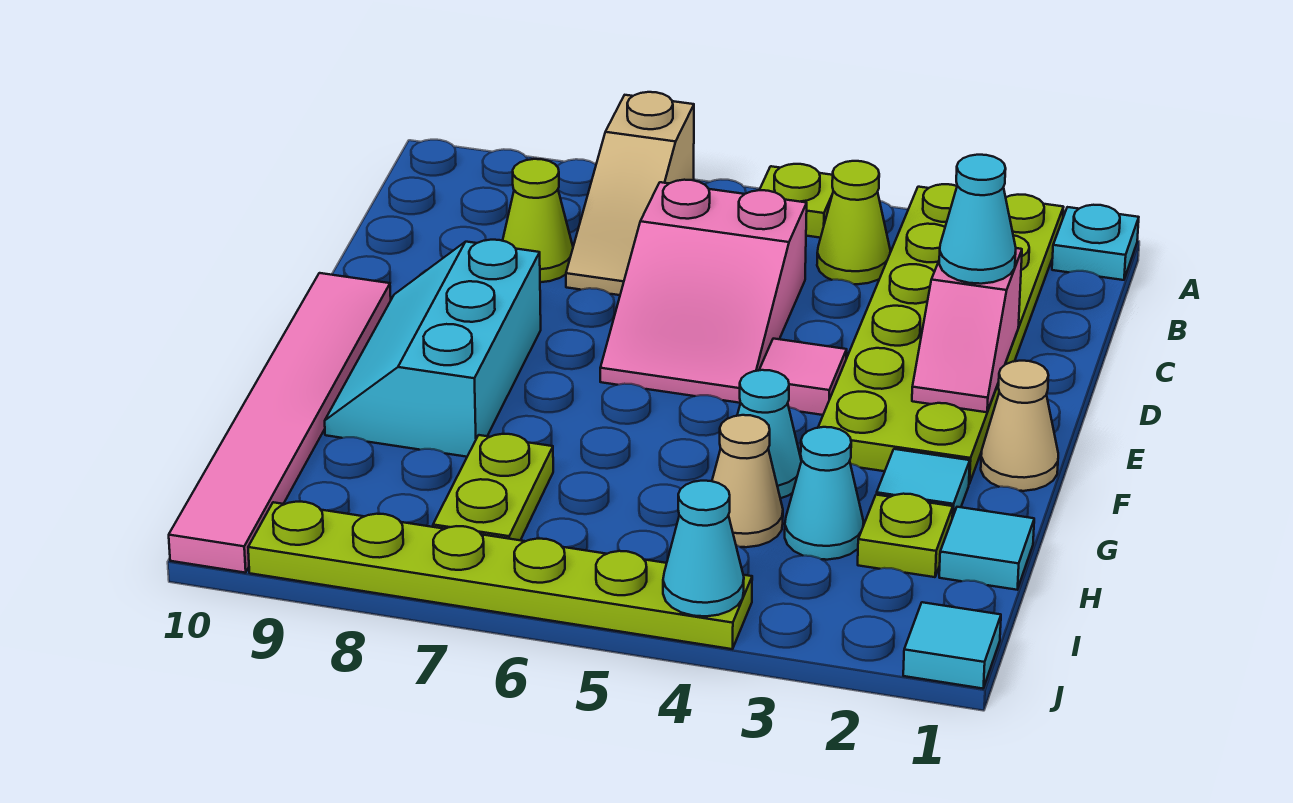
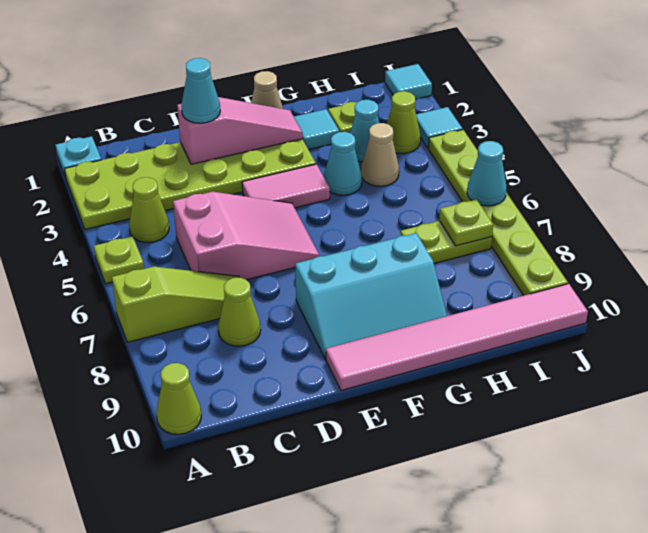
tan slope A7:C7 level 1 top A -> lime slope A7:C7 level 1 top A
none -> lime cone A10 level 1
pink slope D2:E2 level 2 top D -> pink slope D2:F2 level 2 top D
pink tile E4 level 1 -> pink tile E4:F4 level 1
cyan tile H1 level 1 -> cyan tile J3 level 1
none -> lime cone I3 level 1
none -> lime plate I7 level 2
cyan cone J4 level 2 -> cyan cone J6 level 2

